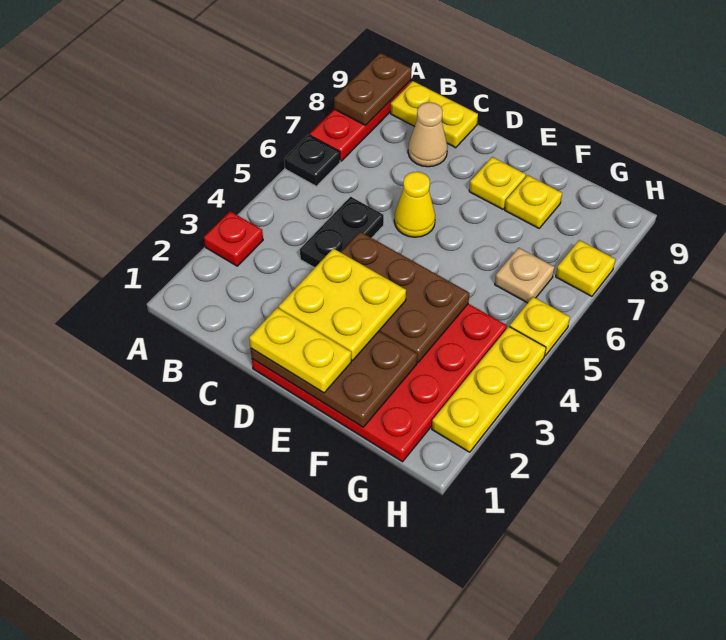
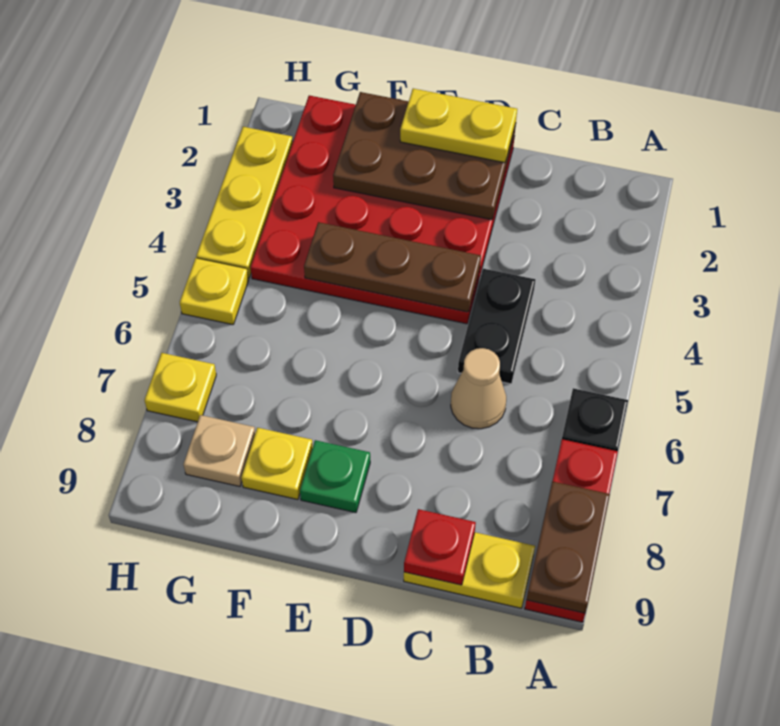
red plate A3 level 1 -> red plate C9 level 2
tan cone C8 level 1 -> tan cone C6 level 1
yellow plate D2:E3 level 3 -> none
brown plate D3:F4 level 2 -> brown plate D4:F4 level 2
yellow cone D6 level 1 -> none
yellow plate E8 level 1 -> green plate E8 level 1
tan plate G6 level 1 -> tan plate G8 level 1

